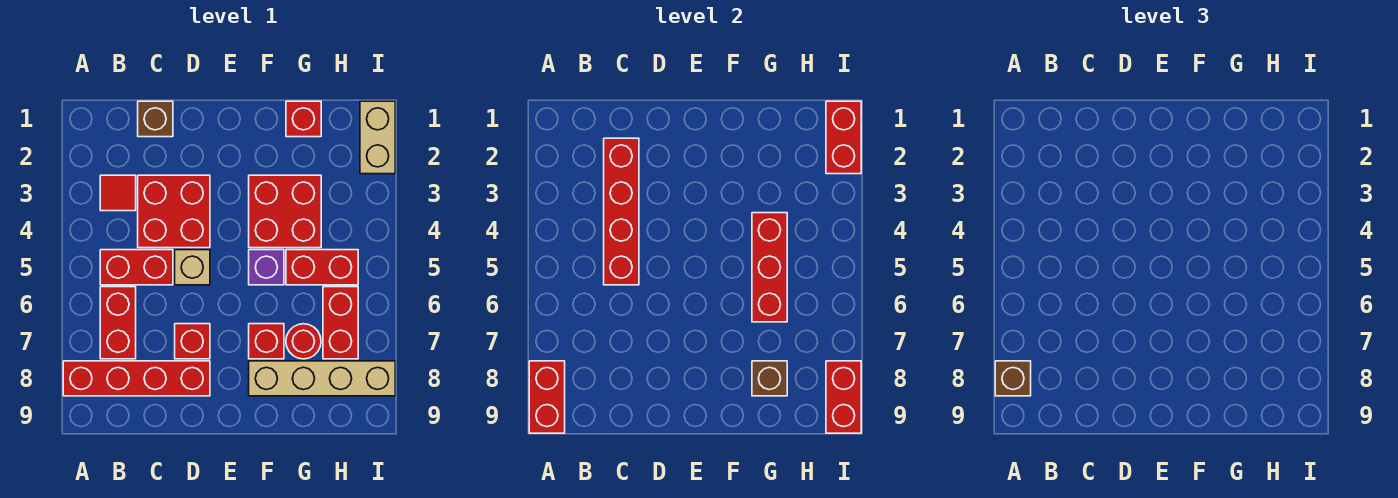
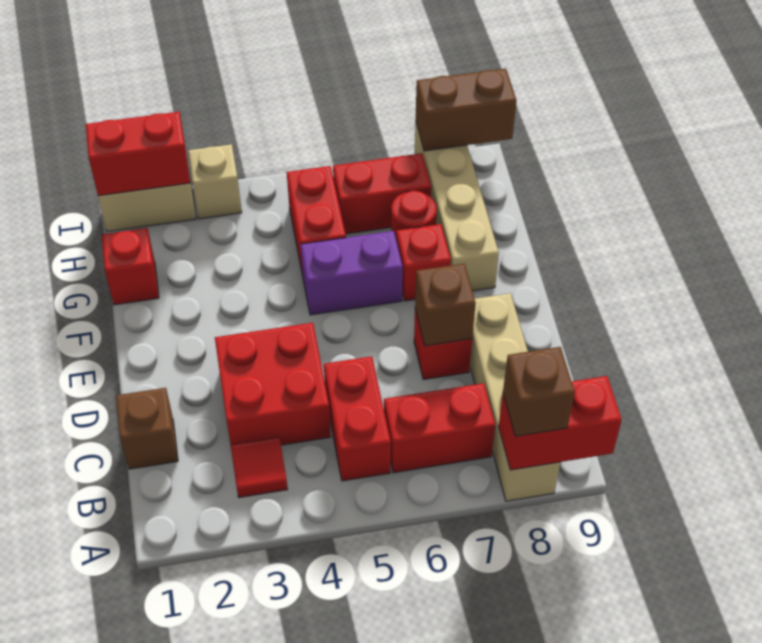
red brick A8:D8 level 1 -> tan brick A8:D8 level 1
red brick C2:C5 level 2 -> none
tan brick D5 level 1 -> tan brick I3 level 1
red brick F3:G4 level 1 -> none
purple brick F5 level 1 -> purple brick F5:F6 level 1
red brick G4:G6 level 2 -> none
brown brick G8 level 2 -> brown brick D7 level 2
red brick I8:I9 level 2 -> brown brick I8:I9 level 2

